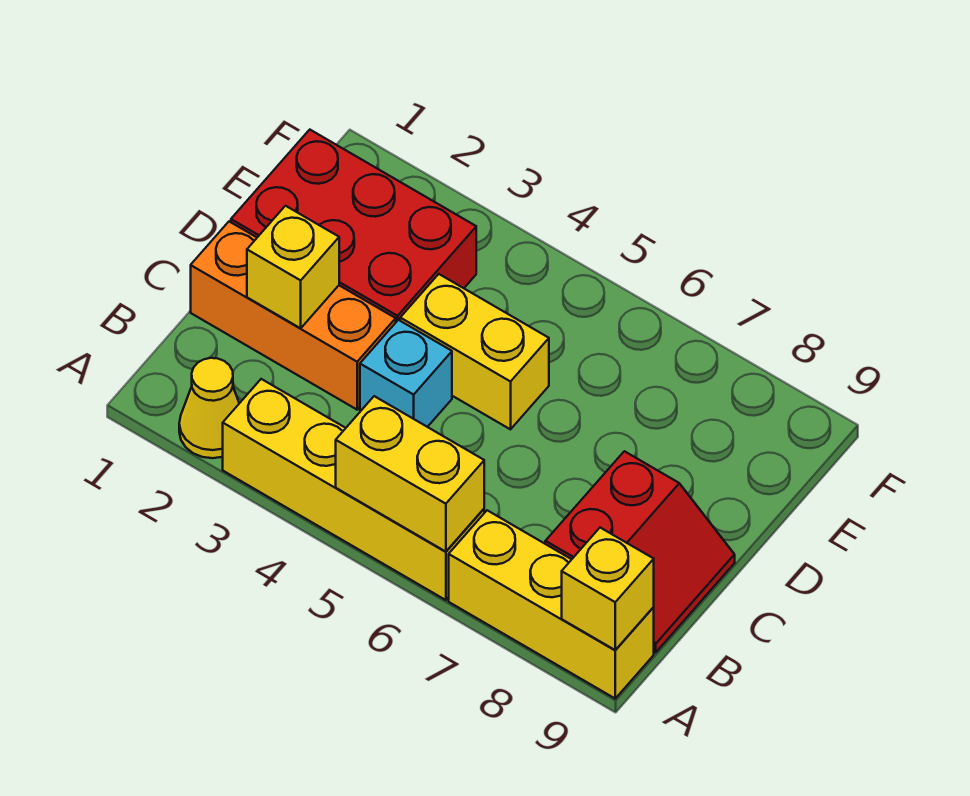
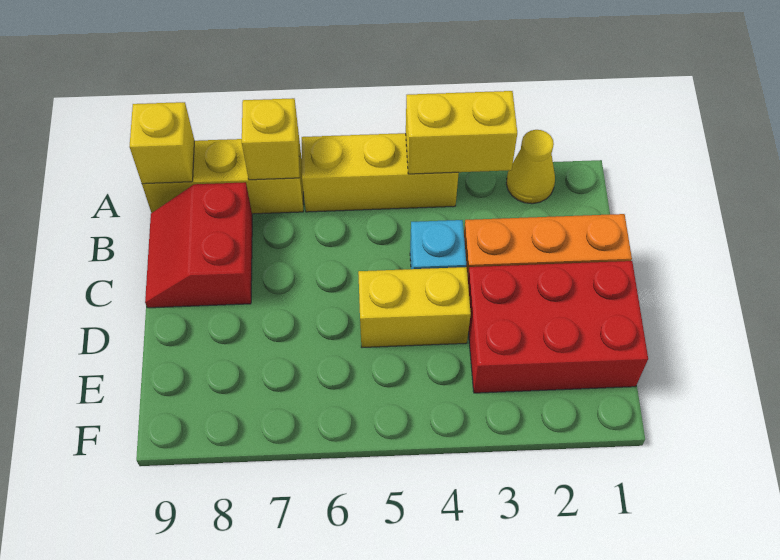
yellow brick A3:A6 level 1 -> yellow brick A4:A6 level 1
yellow brick A5:A6 level 2 -> yellow brick A3:A4 level 2
yellow brick C2 level 2 -> yellow brick A7 level 2

